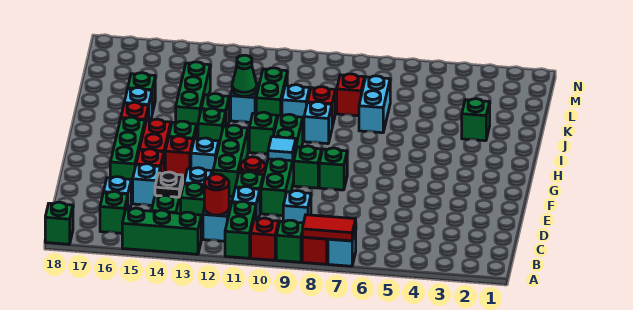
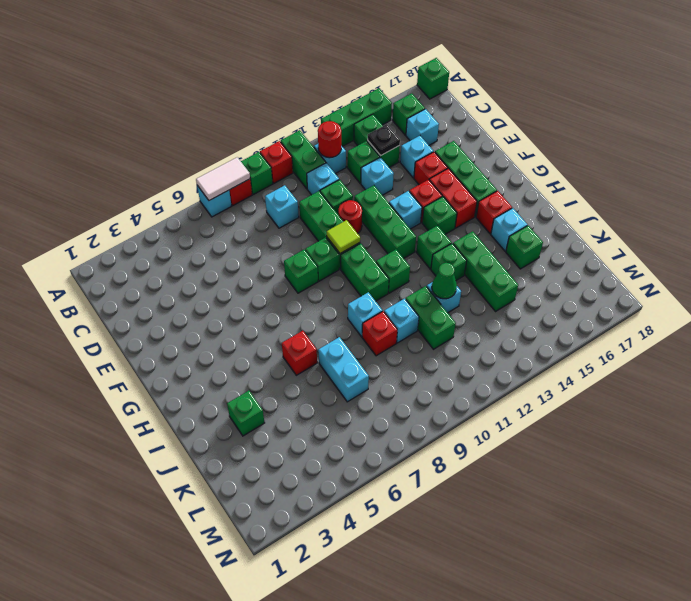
red tile A7:A8 level 2 -> white tile A7:A8 level 2
cyan tile F10 level 2 -> lime tile F10 level 2
red brick K8 level 1 -> red brick I6 level 1

